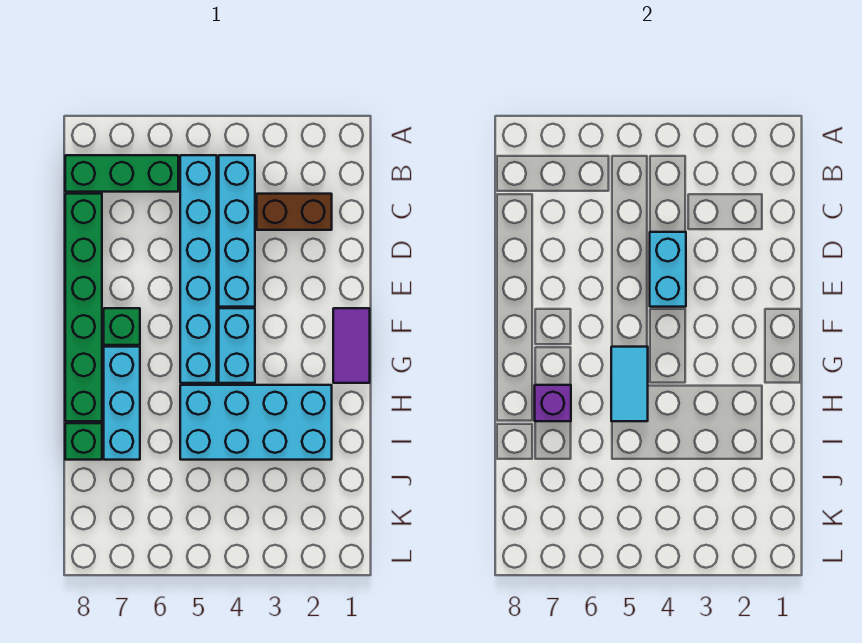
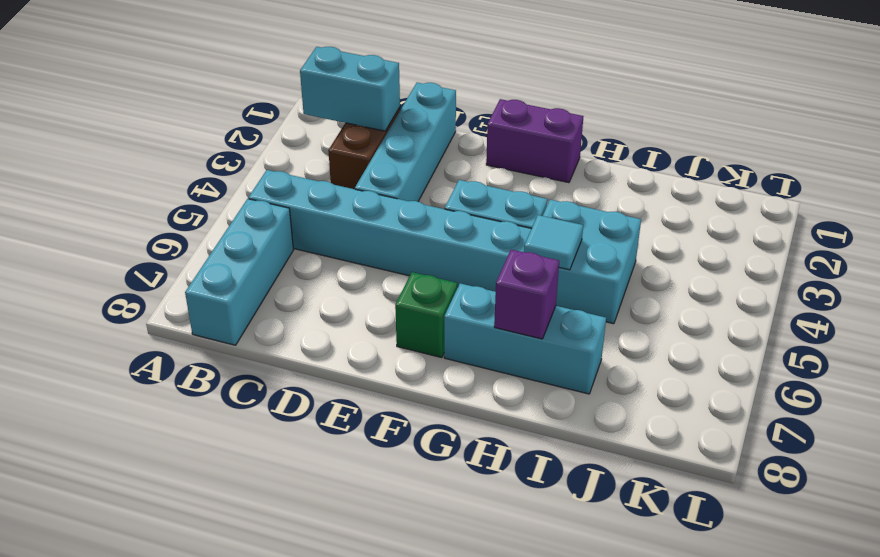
cyan brick B4:E4 level 1 -> cyan brick D1:D4 level 1
green brick B6:B8 level 1 -> cyan brick B6:B8 level 1
green brick C8:H8 level 1 -> none
cyan brick D4:E4 level 2 -> cyan brick B2:C2 level 2
purple tile F1:G1 level 1 -> purple brick F1:G1 level 1
cyan tile G5:H5 level 2 -> cyan tile H5 level 2
cyan brick H2:I5 level 1 -> cyan brick H4:I5 level 1
green brick I8 level 1 -> none

